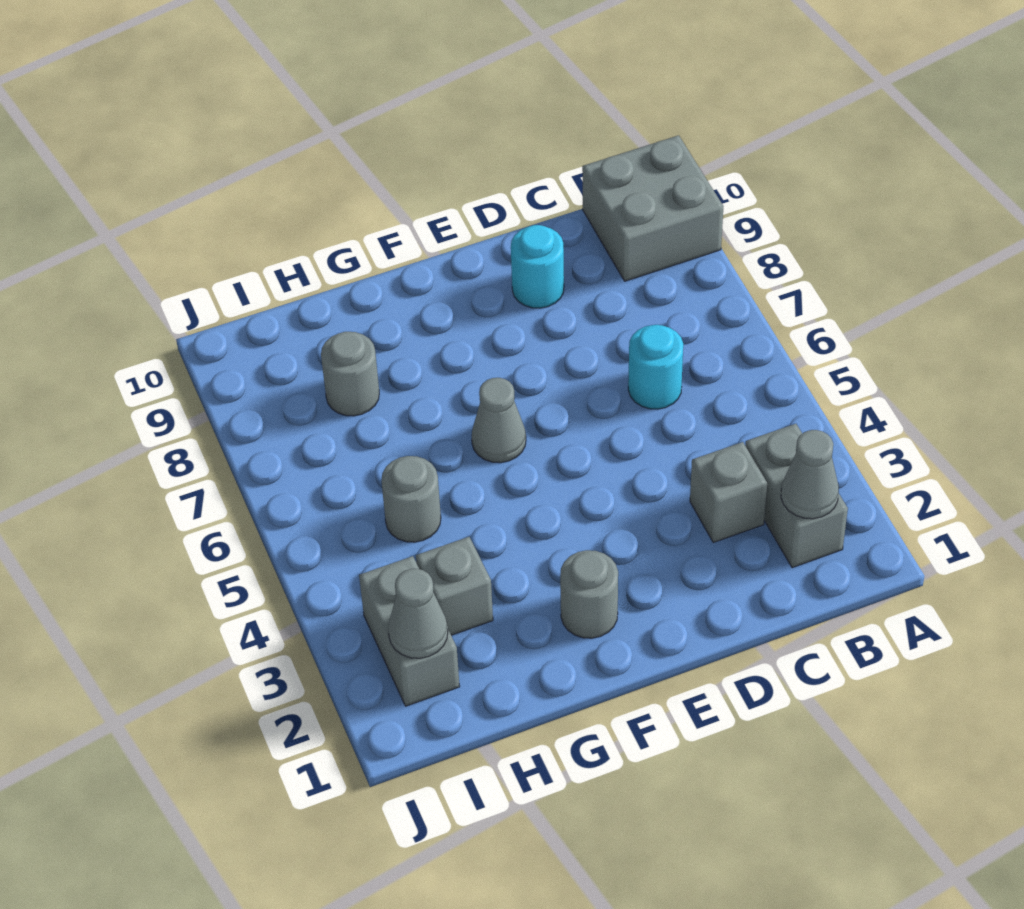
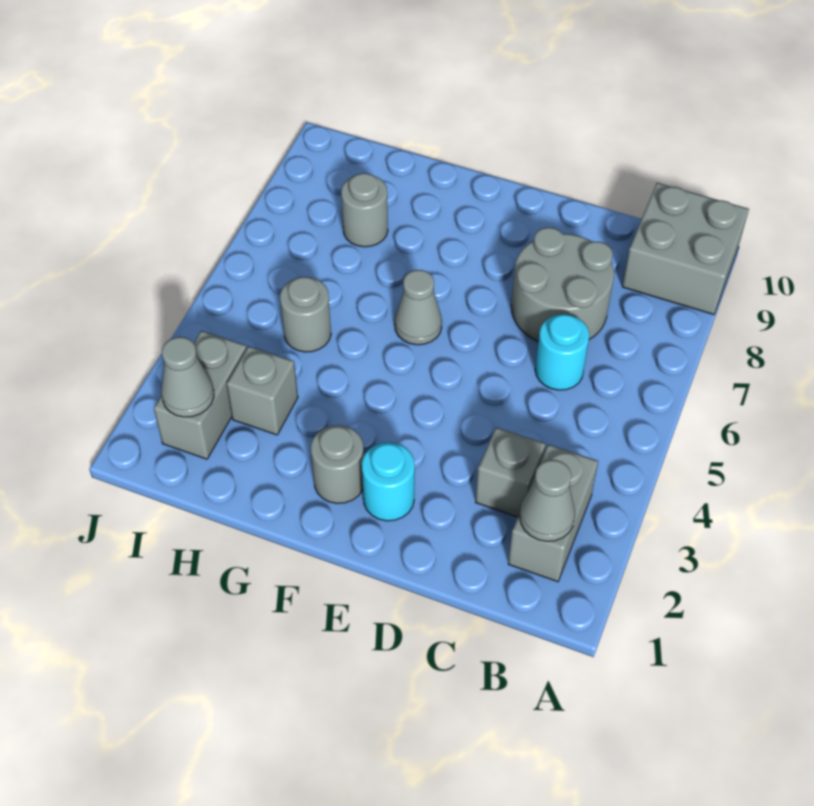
none -> grey round brick C7:D8 level 1
cyan round brick D9 level 1 -> cyan round brick E2 level 1

